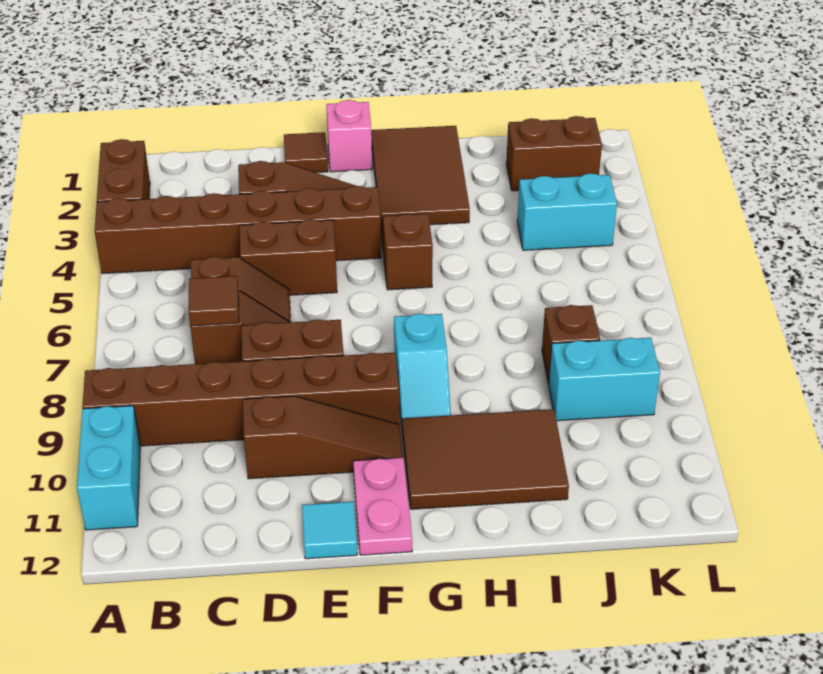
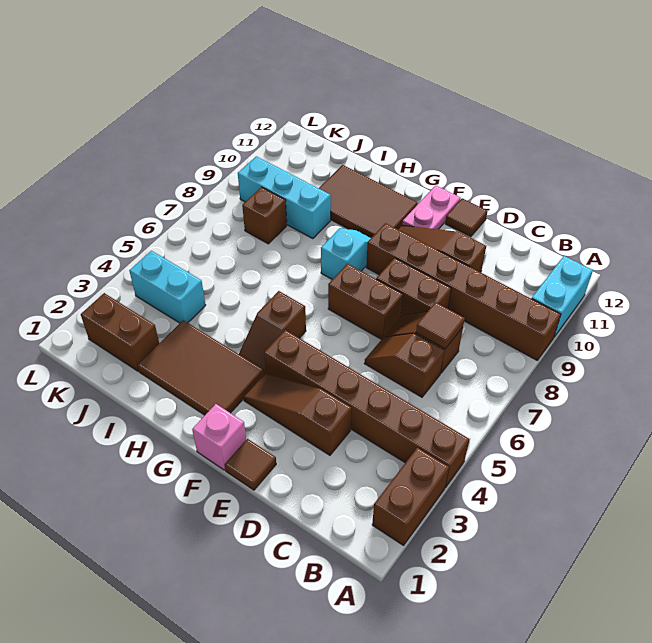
brown brick D5:E5 level 1 -> brown brick E7:F7 level 1
cyan tile E12 level 1 -> brown tile E12 level 1
brown tile G1:H3 level 1 -> brown tile G2:I3 level 1
cyan brick J9:K9 level 1 -> cyan brick I9:K9 level 1

